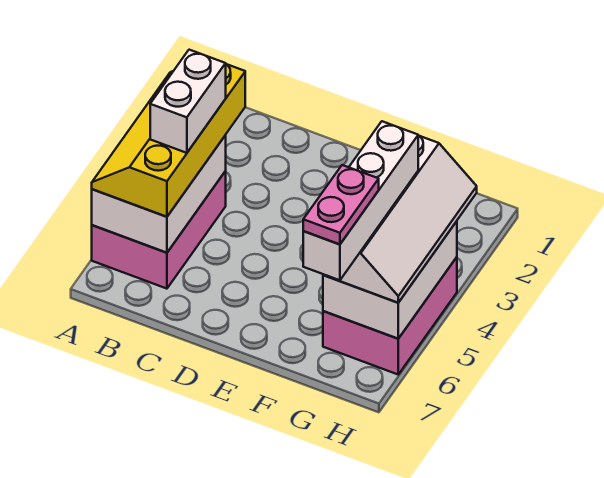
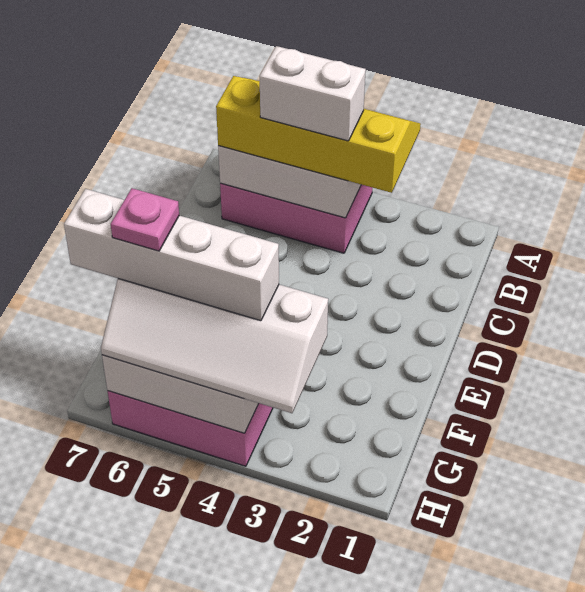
pink plate G6:G7 level 5 -> pink plate G6 level 5

